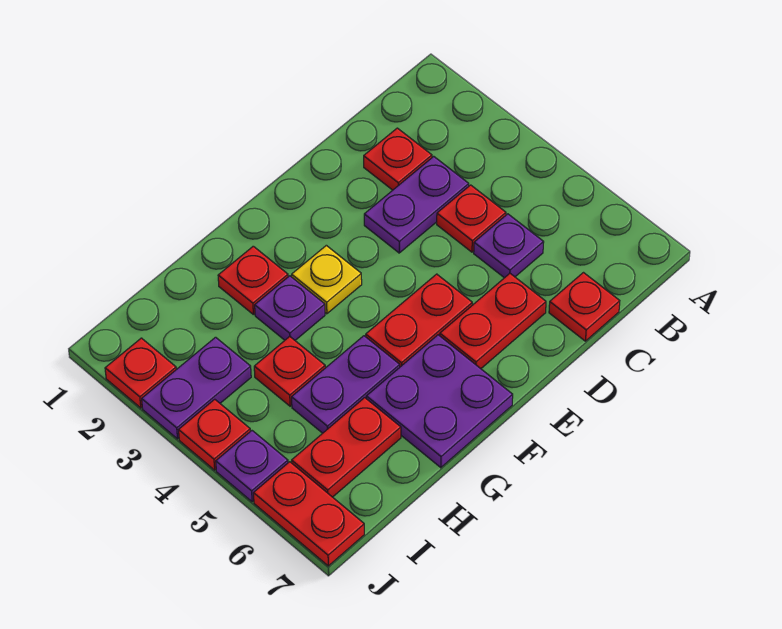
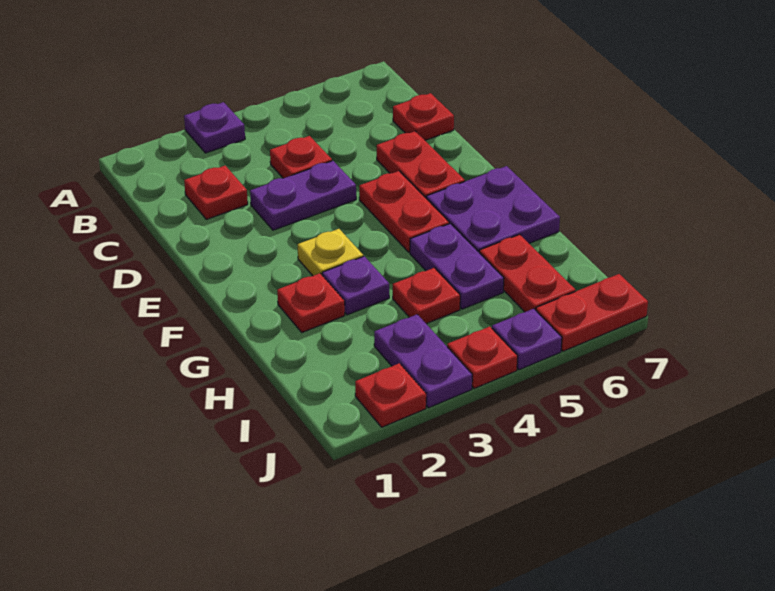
purple plate C3:D3 level 1 -> purple plate D3:D4 level 1
purple plate C5 level 1 -> purple plate A3 level 1

